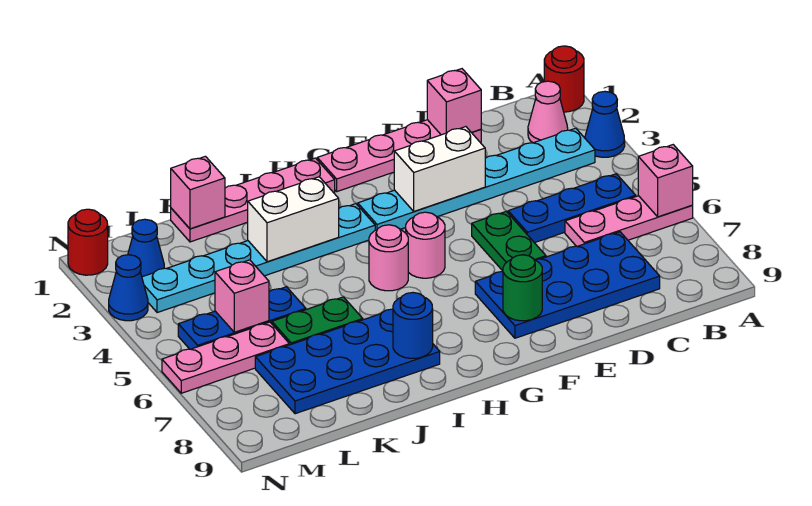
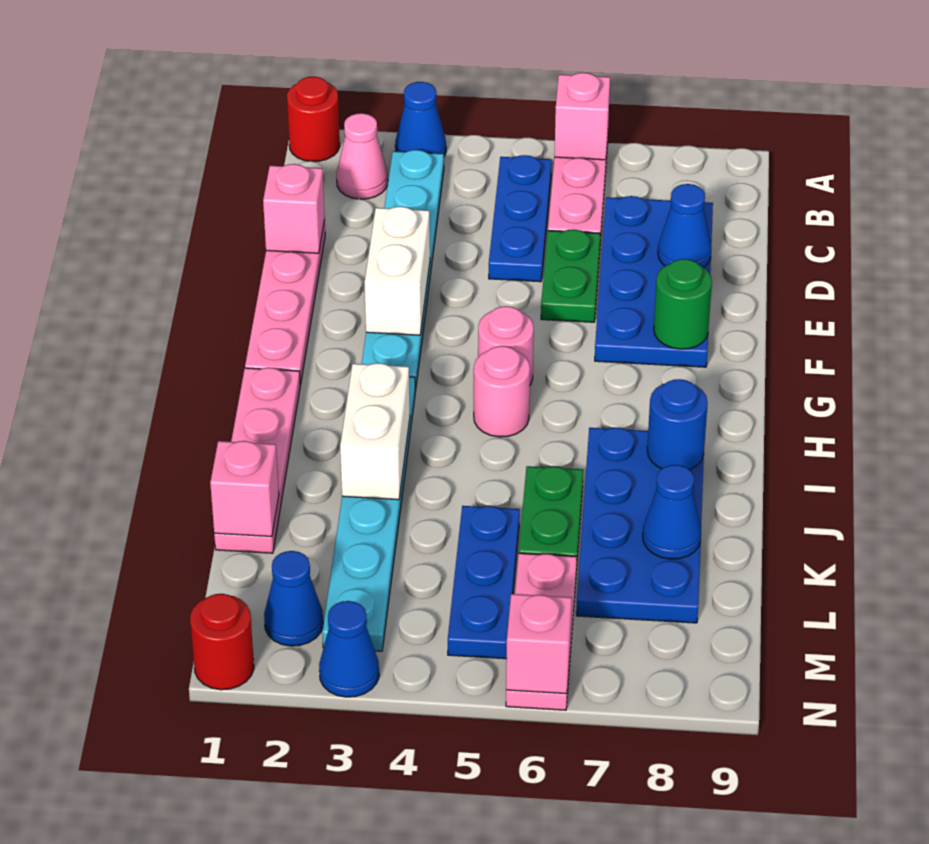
none -> blue cone D8 level 2
green plate E5:E6 level 1 -> green plate D6:E6 level 1
none -> blue cone K8 level 2
pink brick L5 level 2 -> pink brick N6 level 2

